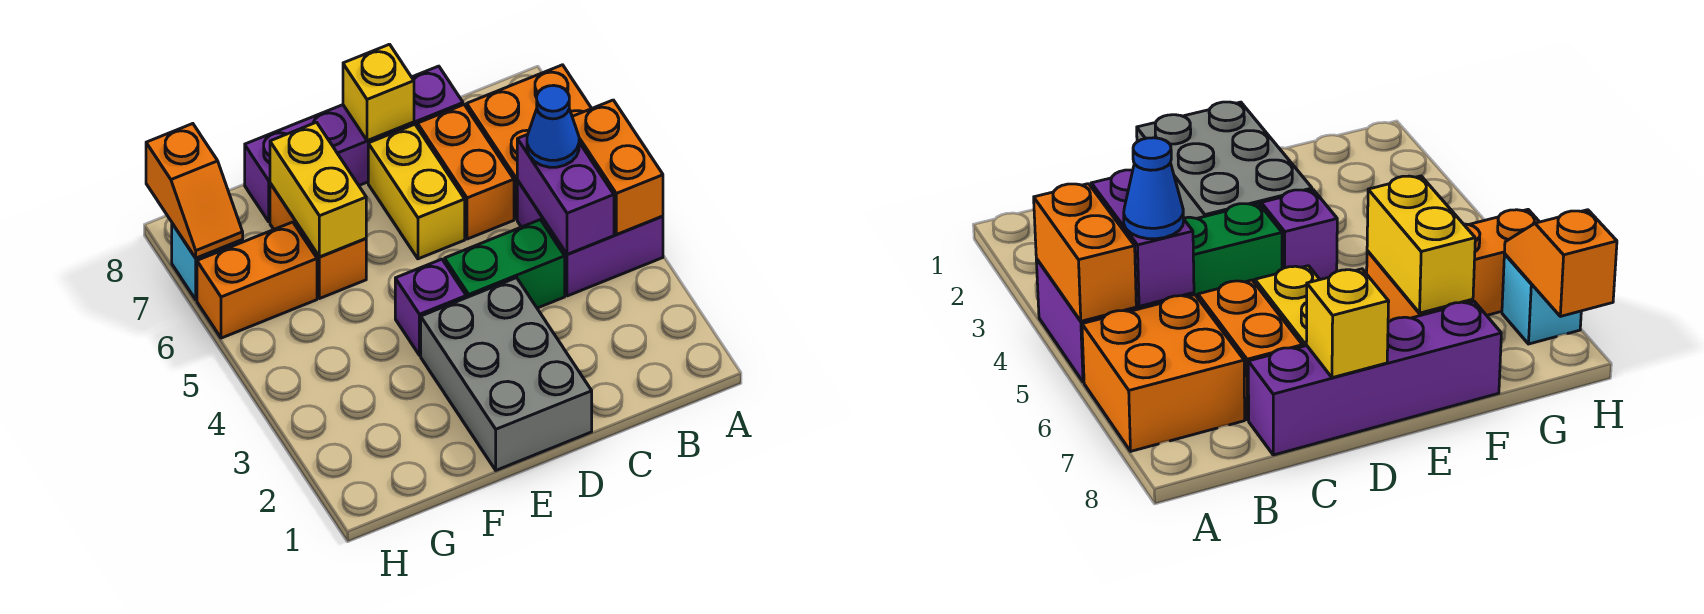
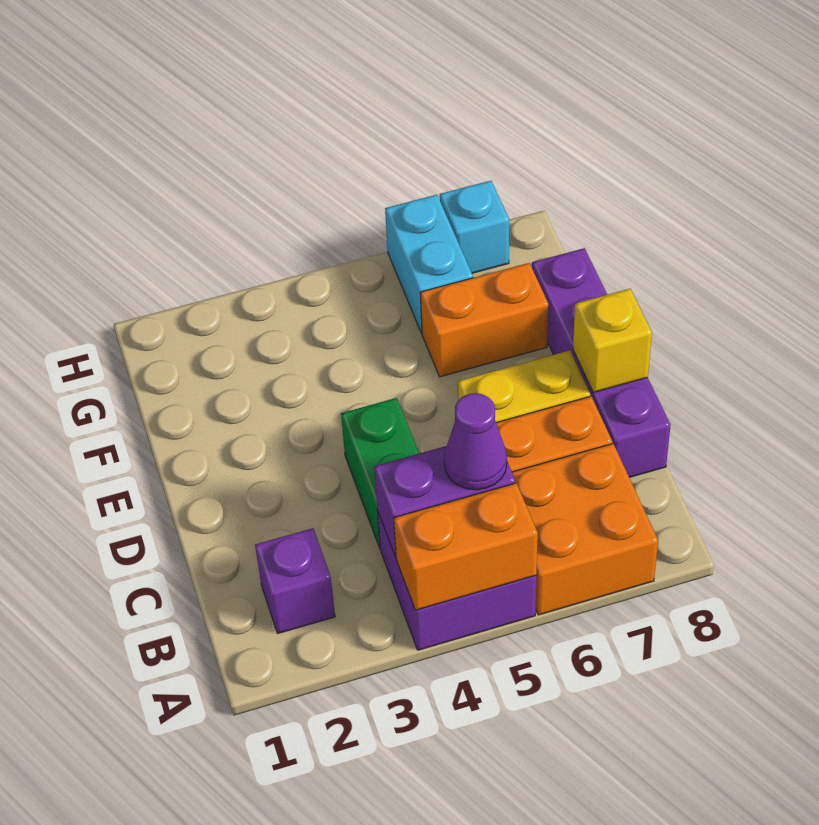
blue cone B5 level 3 -> purple cone B5 level 3
grey brick D1:E3 level 1 -> none
purple brick E4 level 1 -> purple brick B2 level 1
yellow brick F6:F7 level 2 -> none
orange brick G6:H6 level 1 -> cyan brick G6:H6 level 1
orange slope H7:H8 level 2 top 8 -> none

